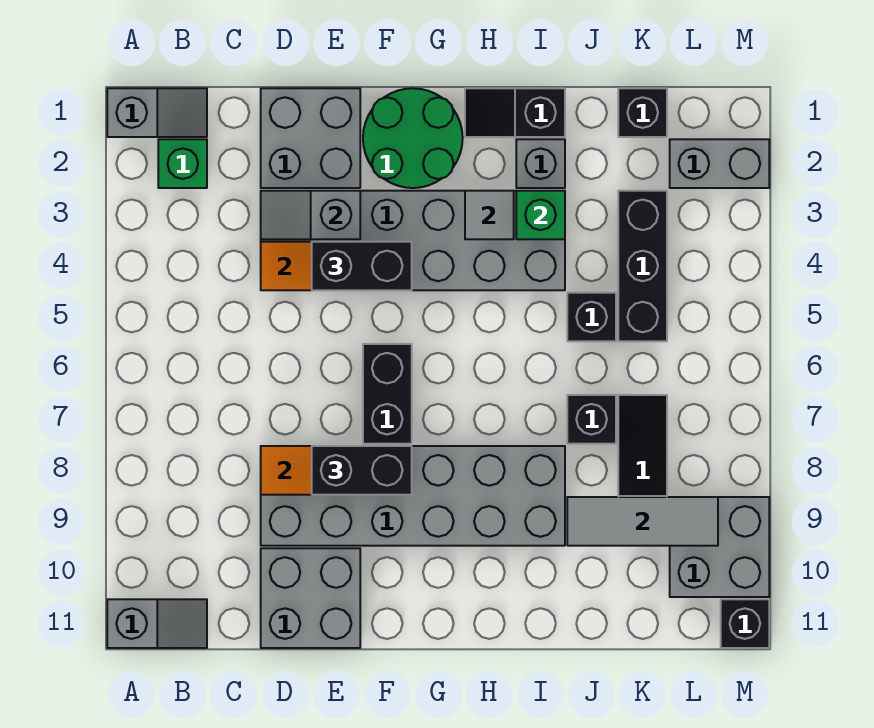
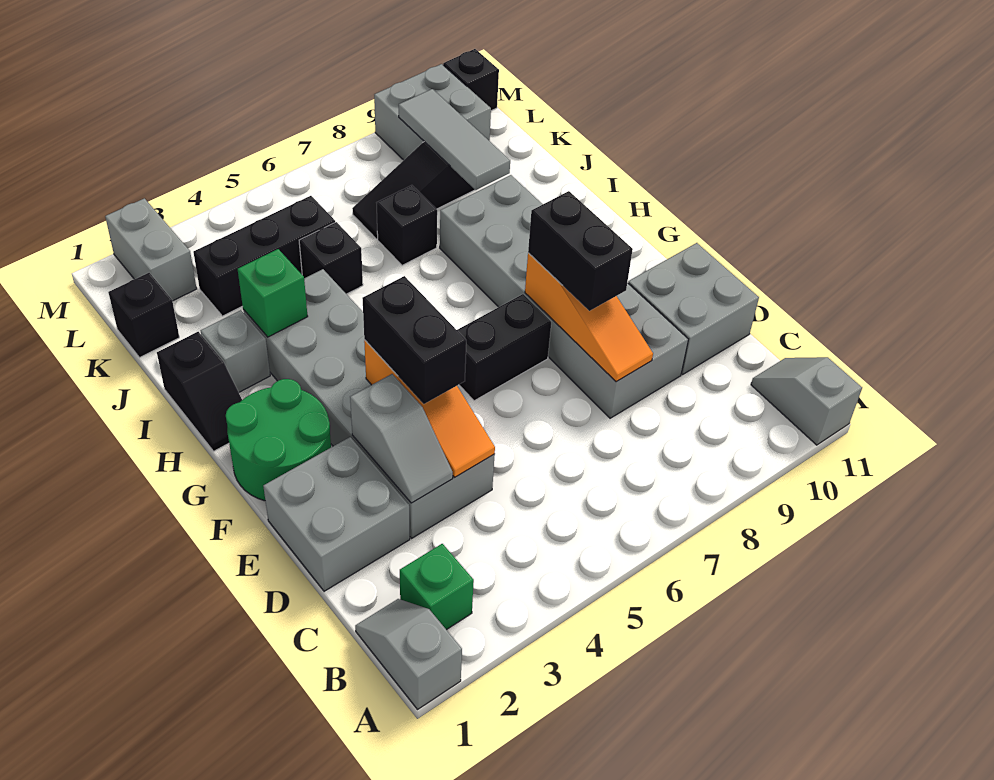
grey tile H3 level 2 -> none

